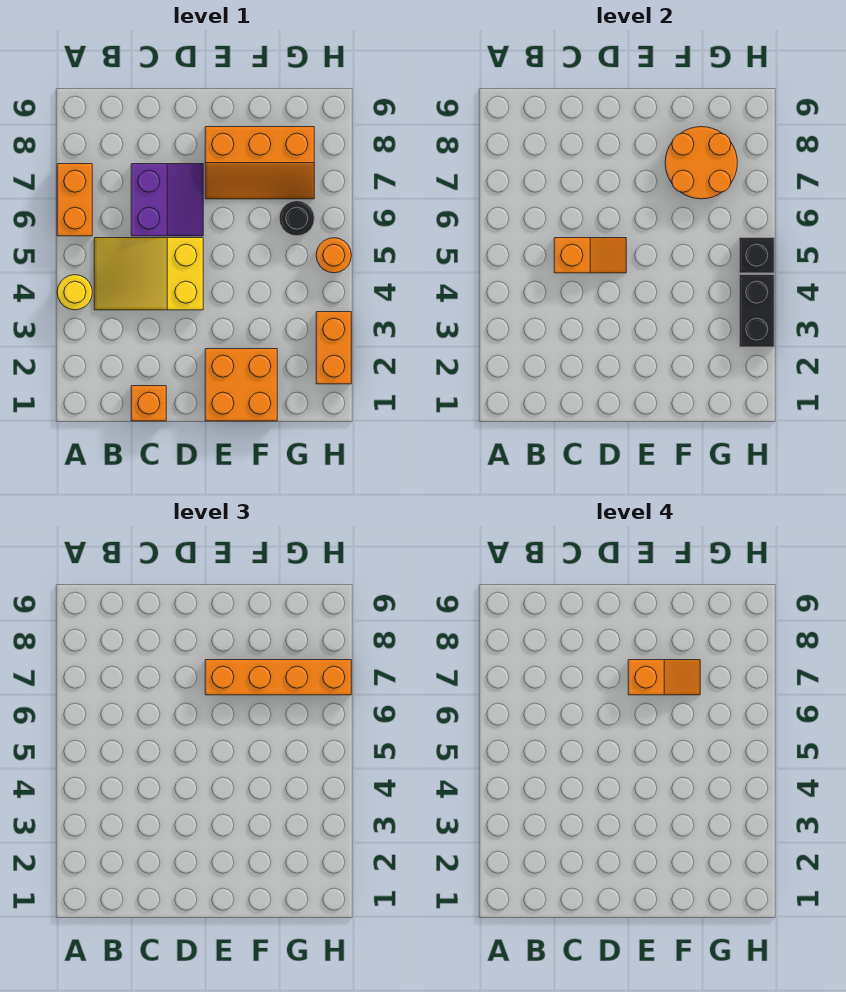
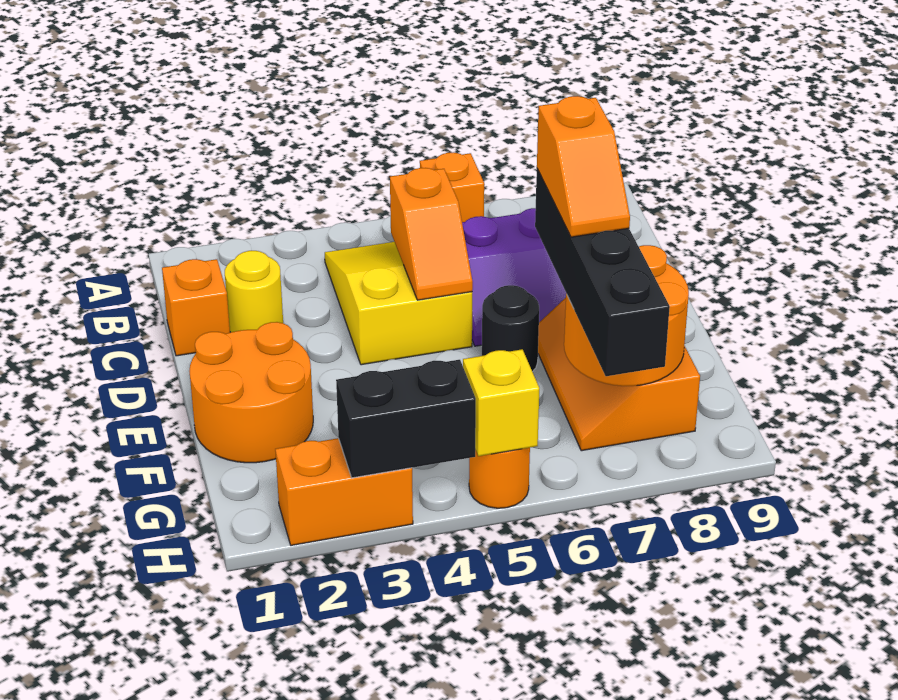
yellow round brick A4 level 1 -> yellow round brick C2 level 1
orange brick A6:A7 level 1 -> orange brick A6 level 1
orange brick E1:F2 level 1 -> orange round brick E1:F2 level 1
orange brick E7:H7 level 3 -> black brick E7:H7 level 3
black round brick G6 level 1 -> black round brick E6 level 1
black brick H5 level 2 -> yellow brick H5 level 2

